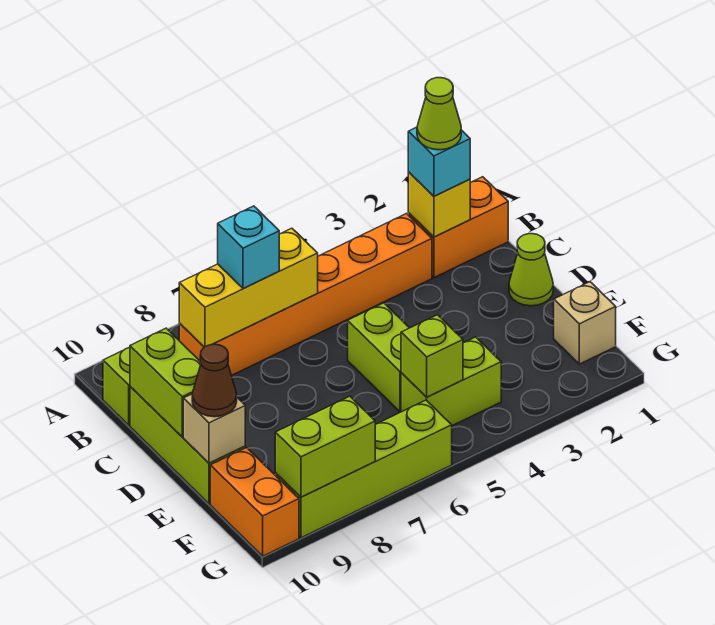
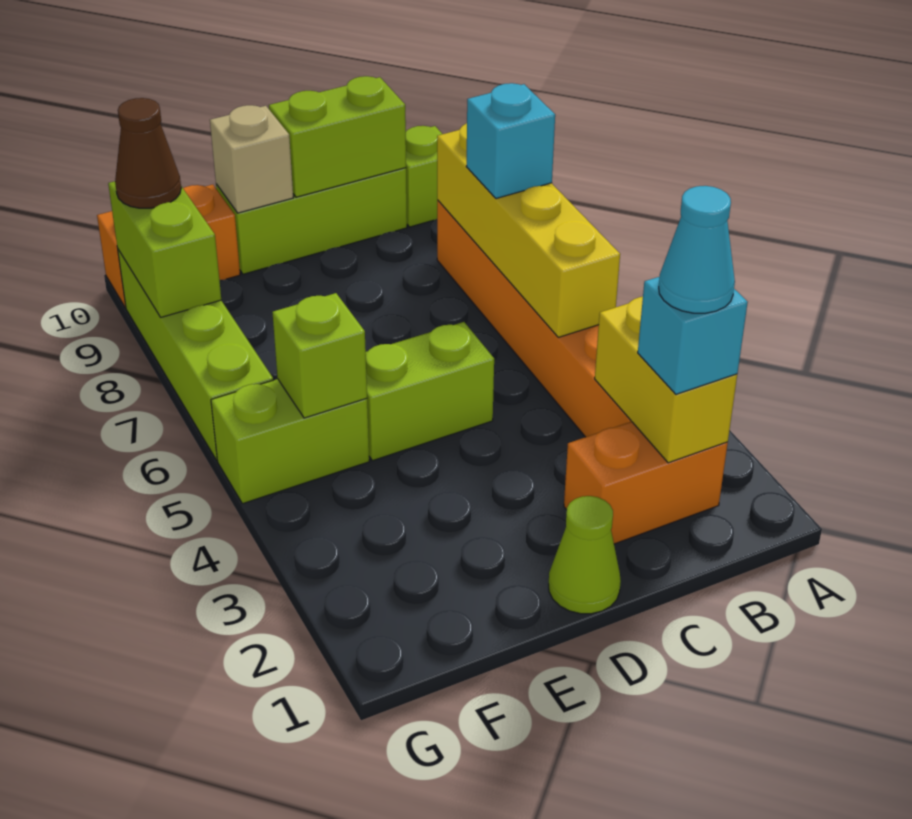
orange brick B1:B2 level 1 -> orange brick B2:C2 level 1
yellow brick B2 level 2 -> yellow brick B2:B3 level 2
lime cone B2 level 4 -> cyan cone B2 level 4
yellow brick B6:B8 level 2 -> yellow brick B5:B8 level 2
brown cone E10 level 3 -> brown cone G9 level 3
tan brick F1 level 1 -> none
lime brick F4:F5 level 1 -> lime brick F5:G5 level 1

